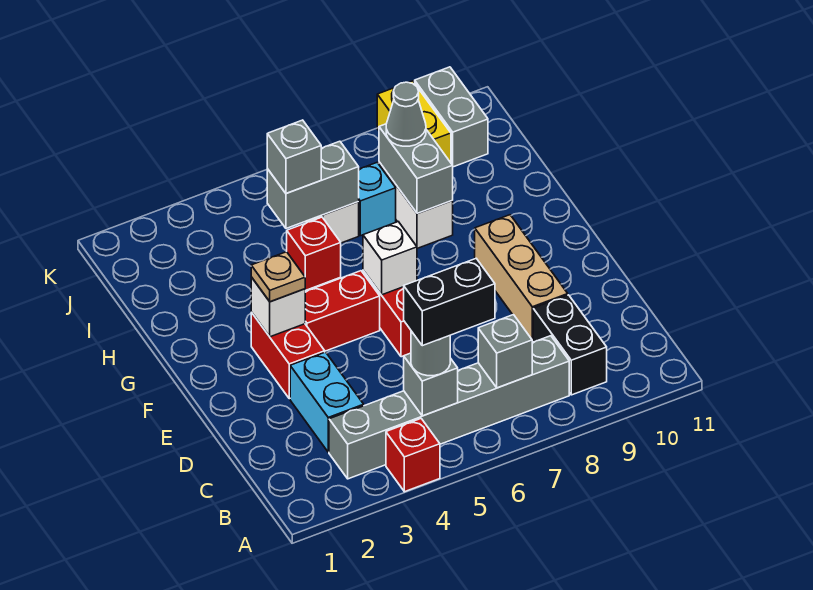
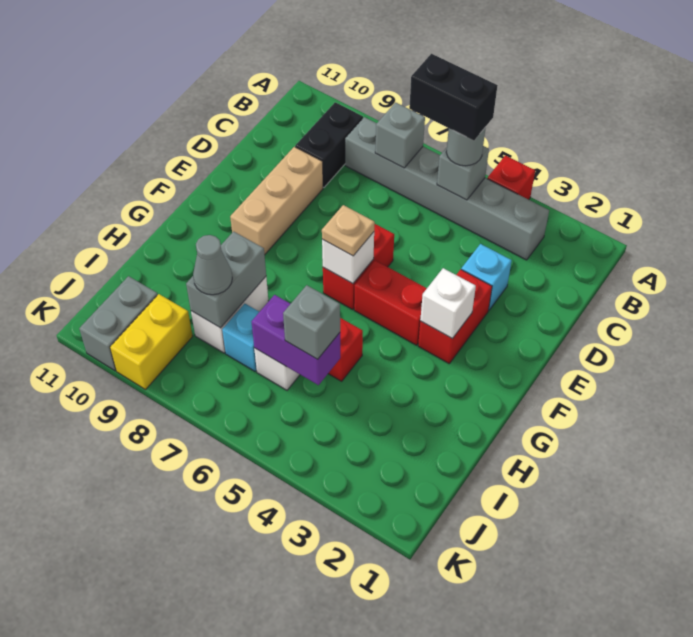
cyan brick C3:D3 level 1 -> cyan brick D3 level 1
tan plate F3 level 3 -> tan plate F6 level 3
grey brick I5:I6 level 2 -> purple brick I5:I6 level 2

